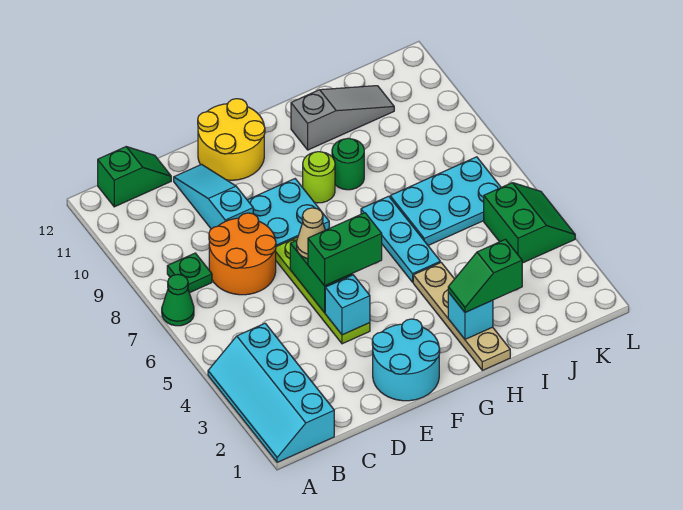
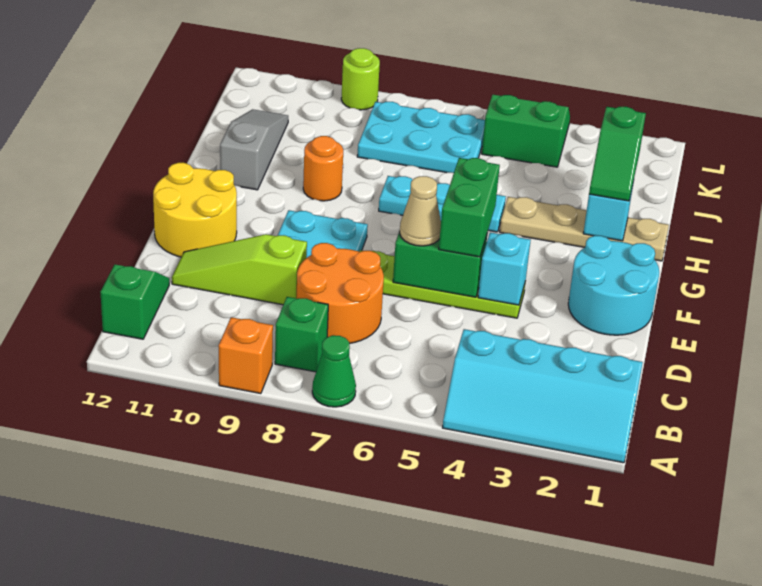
none -> orange brick A9 level 1
green plate B8 level 1 -> green brick B8 level 1
cyan slope D9:D11 level 1 top 9 -> lime slope D9:D11 level 1 top 9
lime round brick G9 level 1 -> lime round brick L9 level 1
green round brick H9 level 1 -> orange round brick H9 level 1
cyan plate I6:K7 level 1 -> cyan plate J6:K8 level 1

